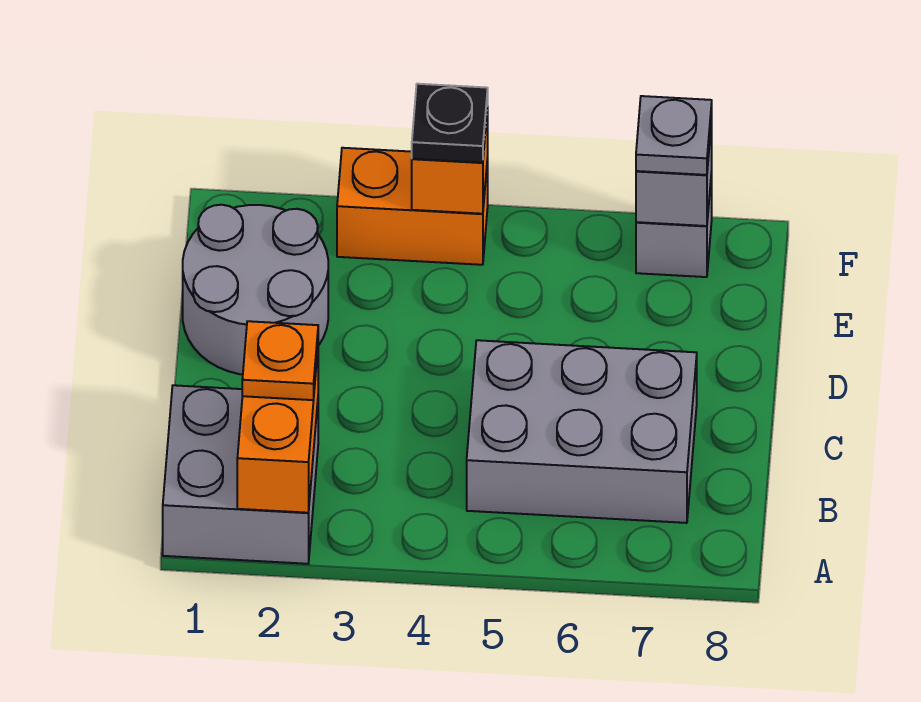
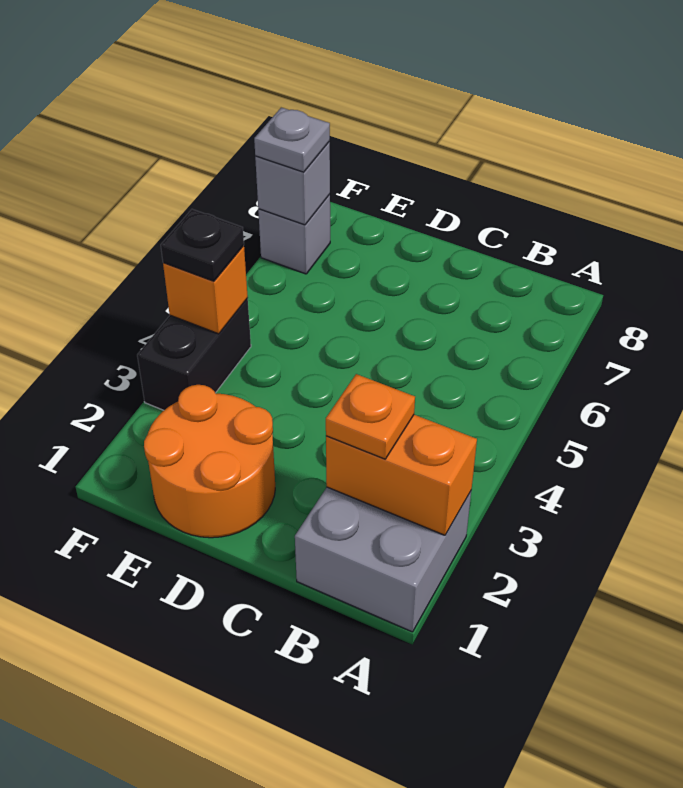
grey brick B5:C7 level 1 -> none
grey round brick D1:E2 level 1 -> orange round brick D1:E2 level 1
orange brick F3:F4 level 1 -> black brick F3:F4 level 1

